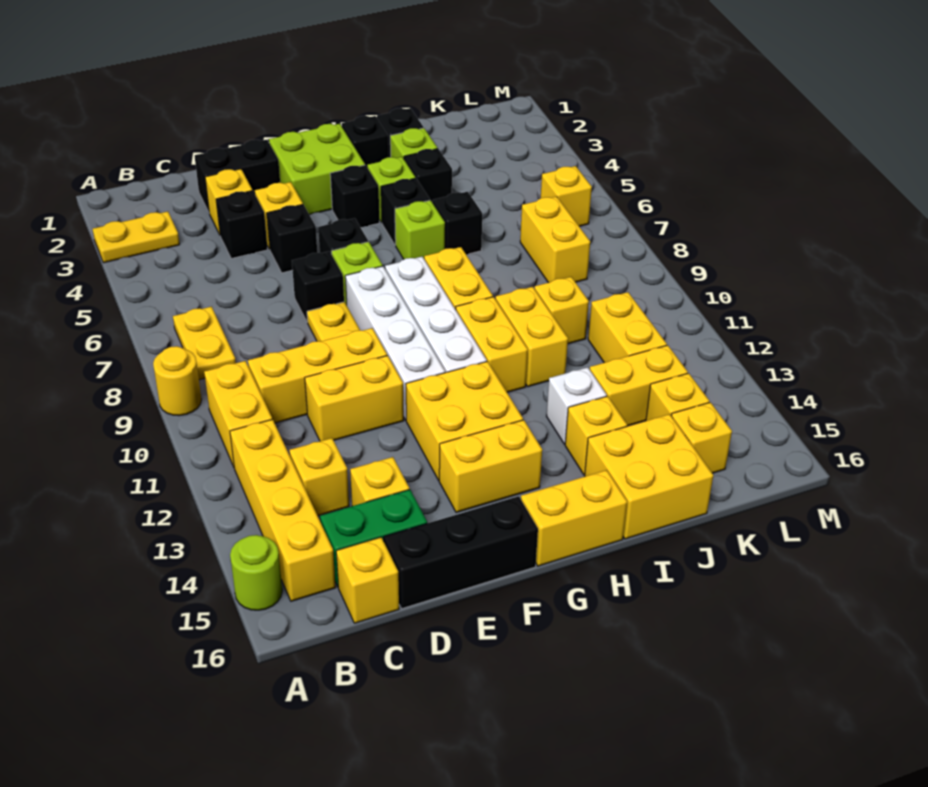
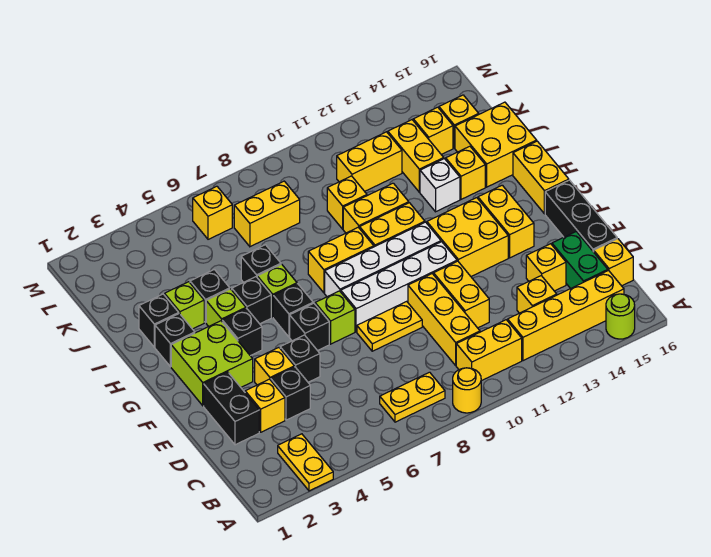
black brick E7 level 1 -> black brick G6 level 1

